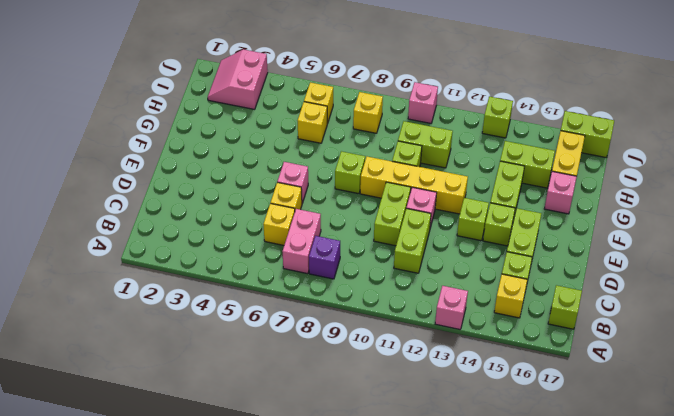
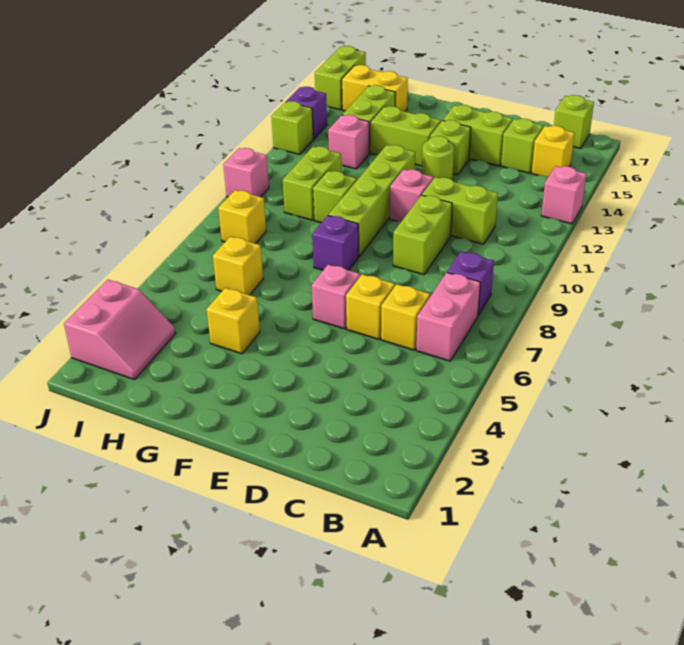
pink brick B7:C7 level 1 -> pink brick B6:B7 level 1
lime brick D10:E10 level 1 -> lime brick D9:D10 level 1
lime brick E13 level 1 -> lime round brick E13 level 1
lime brick F8 level 1 -> purple brick F8 level 1
yellow brick F9:F12 level 1 -> lime brick F9:F12 level 1
pink brick G16 level 1 -> pink brick H13 level 1
pink slope I2:J3 level 1 top 3 -> pink slope I2:J3 level 1 top J
yellow brick I6 level 1 -> yellow brick G4 level 1
none -> purple brick J14 level 1

